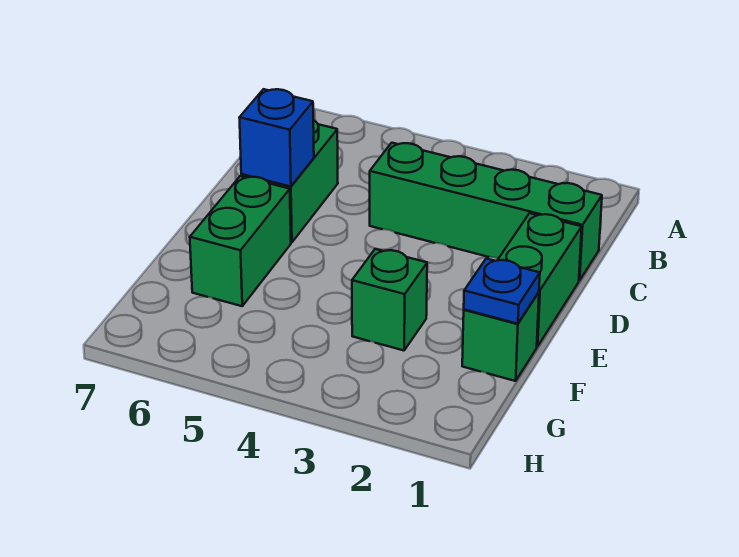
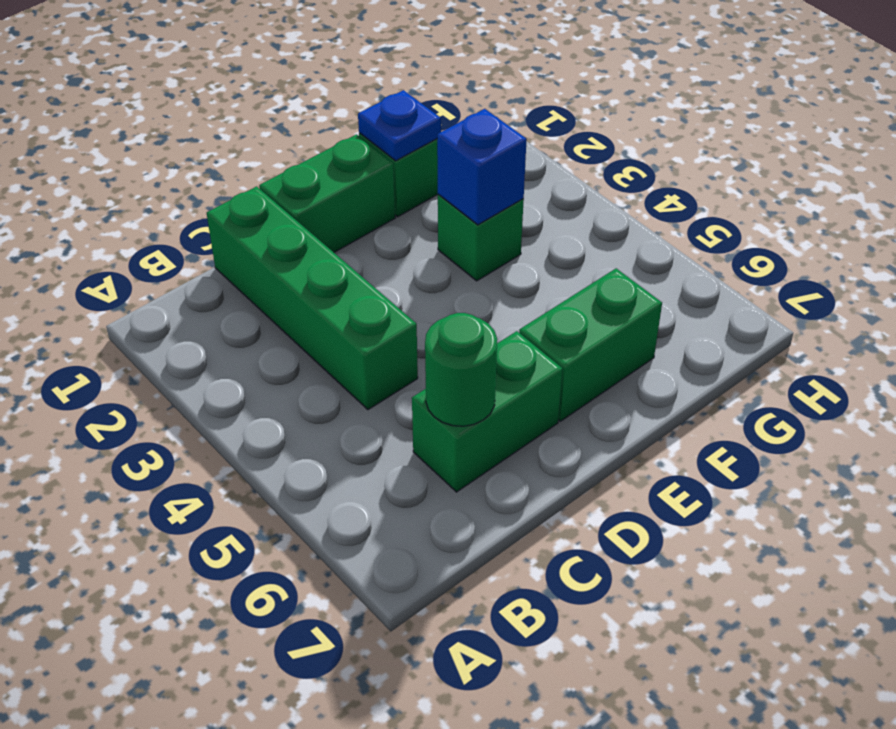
none -> green round brick C6 level 2
blue brick D6 level 2 -> blue brick F3 level 2

